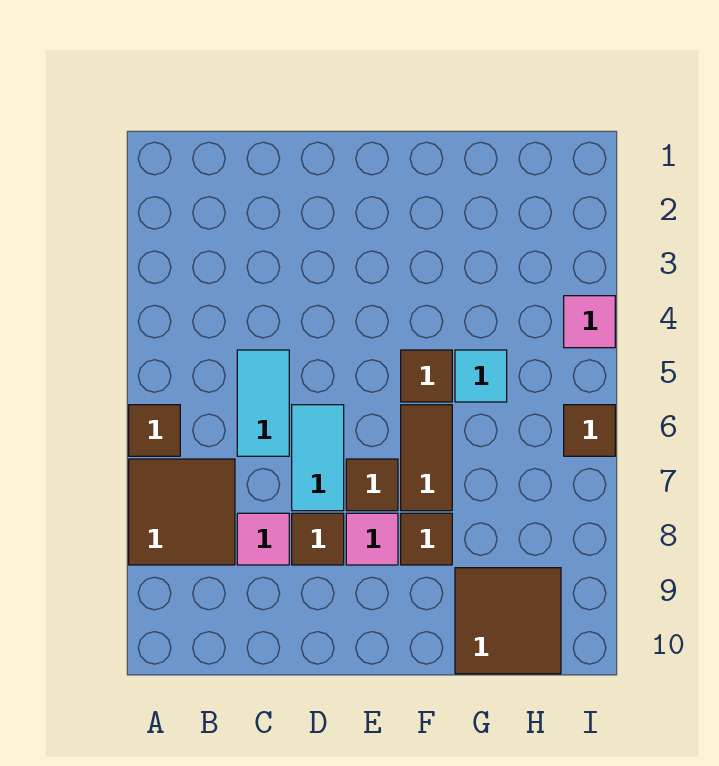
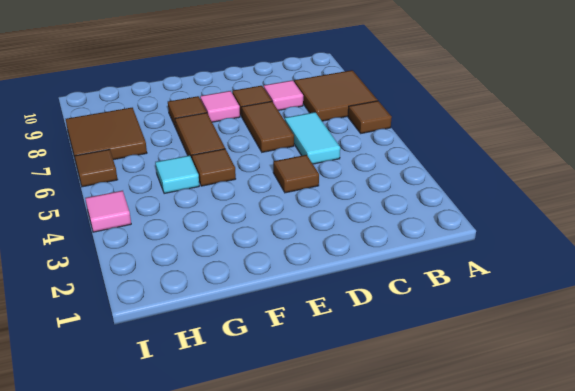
cyan tile D6:D7 level 1 -> brown tile D6:D7 level 1
brown tile E7 level 1 -> brown tile D4 level 1
brown tile G9:H10 level 1 -> brown tile H7:I8 level 1

